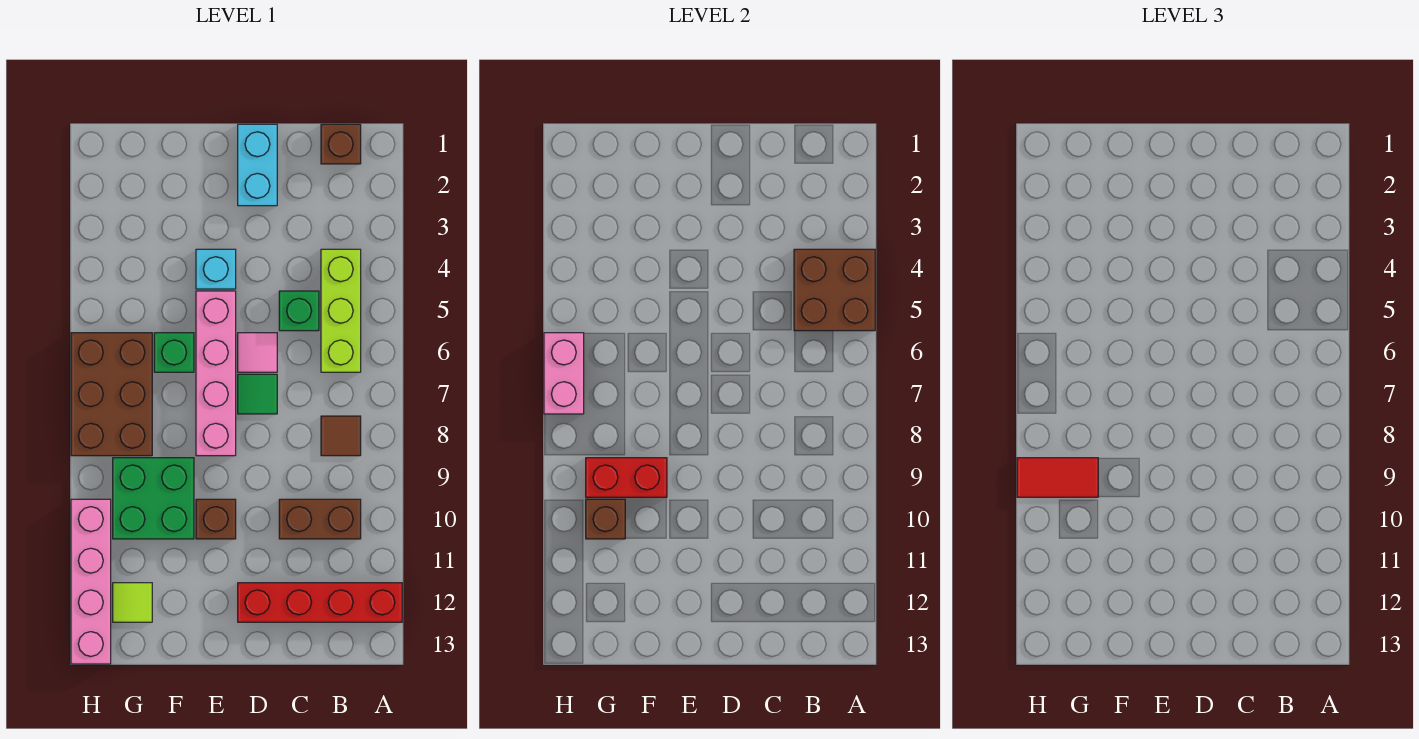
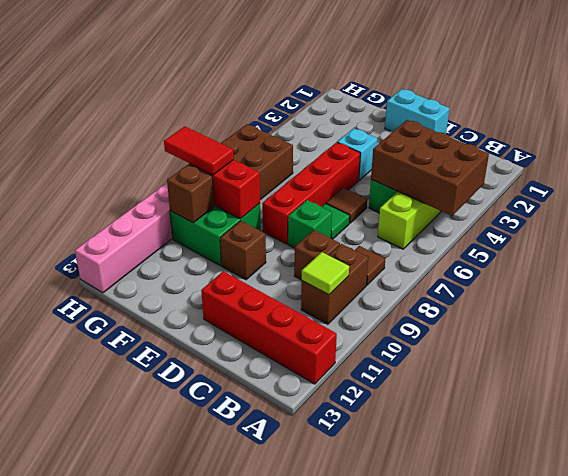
brown brick A4:B5 level 2 -> brown brick A4:C5 level 2
brown brick B1 level 1 -> brown brick C9 level 1
brown brick B10:C10 level 1 -> brown brick B9:B10 level 1
cyan brick D1:D2 level 1 -> cyan brick D1:E1 level 1
pink tile D6 level 1 -> brown tile D6 level 1
pink brick E5:E8 level 1 -> red brick E5:E8 level 1
green brick F6 level 1 -> green brick D8 level 1
lime tile G12 level 1 -> lime tile B10 level 2
pink brick H6:H7 level 2 -> none

